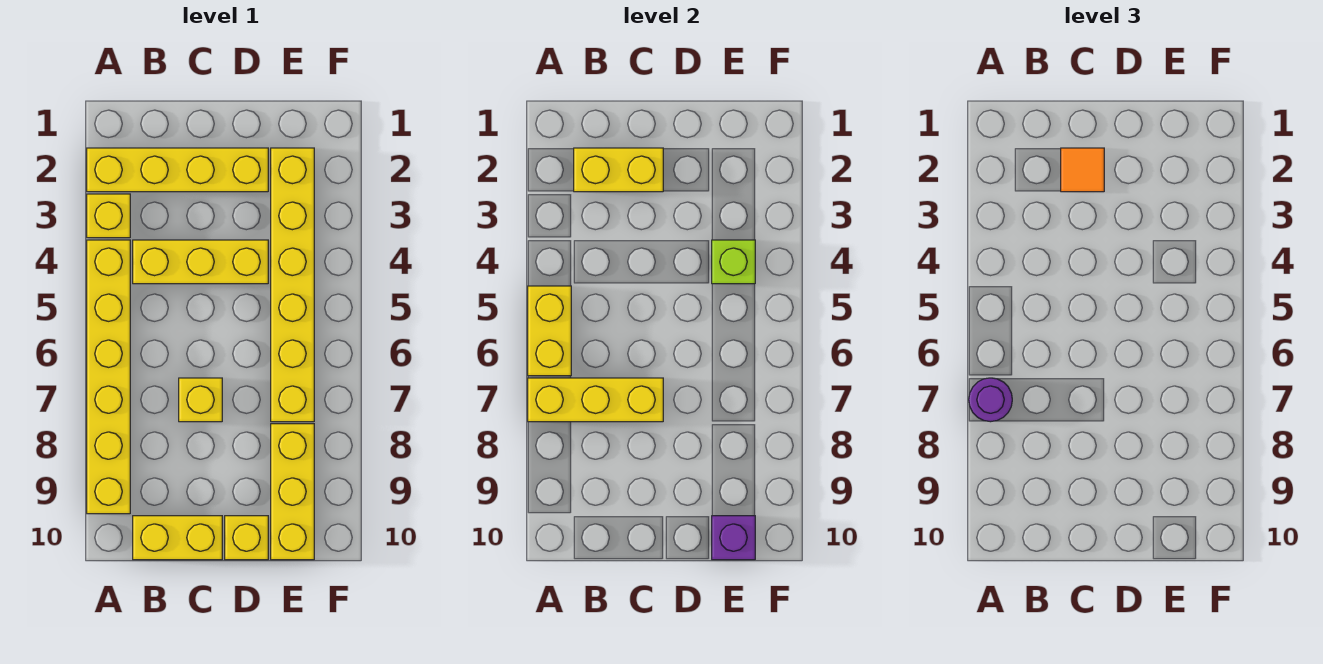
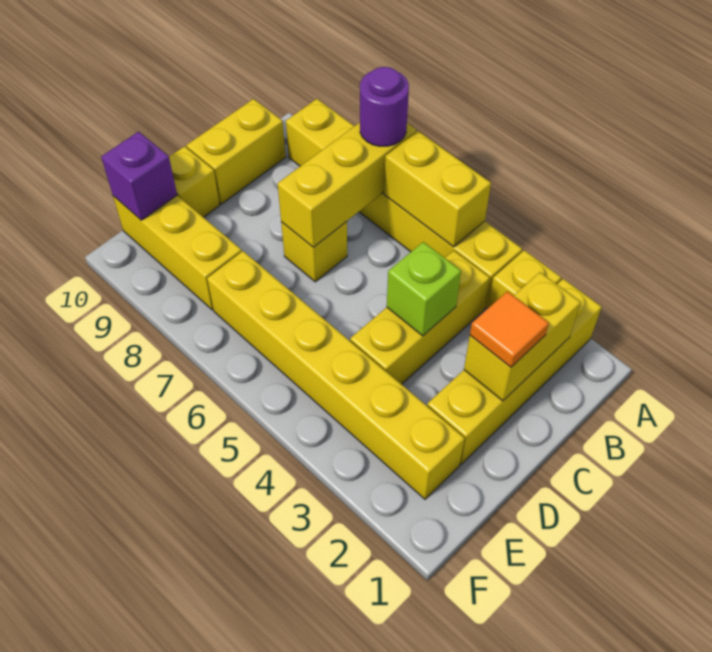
lime brick E4 level 2 -> lime brick C4 level 2

